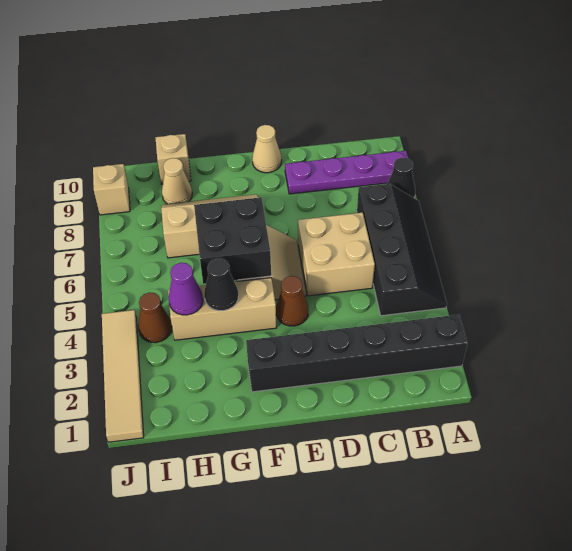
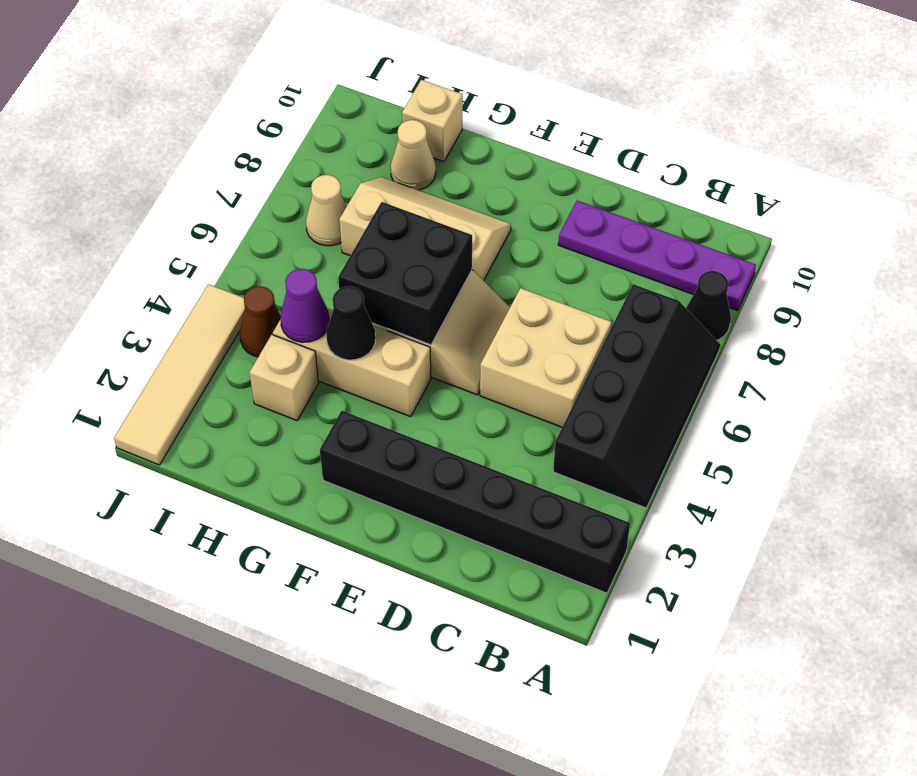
brown cone E4 level 1 -> none
tan cone E10 level 1 -> tan cone I7 level 1
tan brick J9 level 1 -> tan brick H3 level 1

